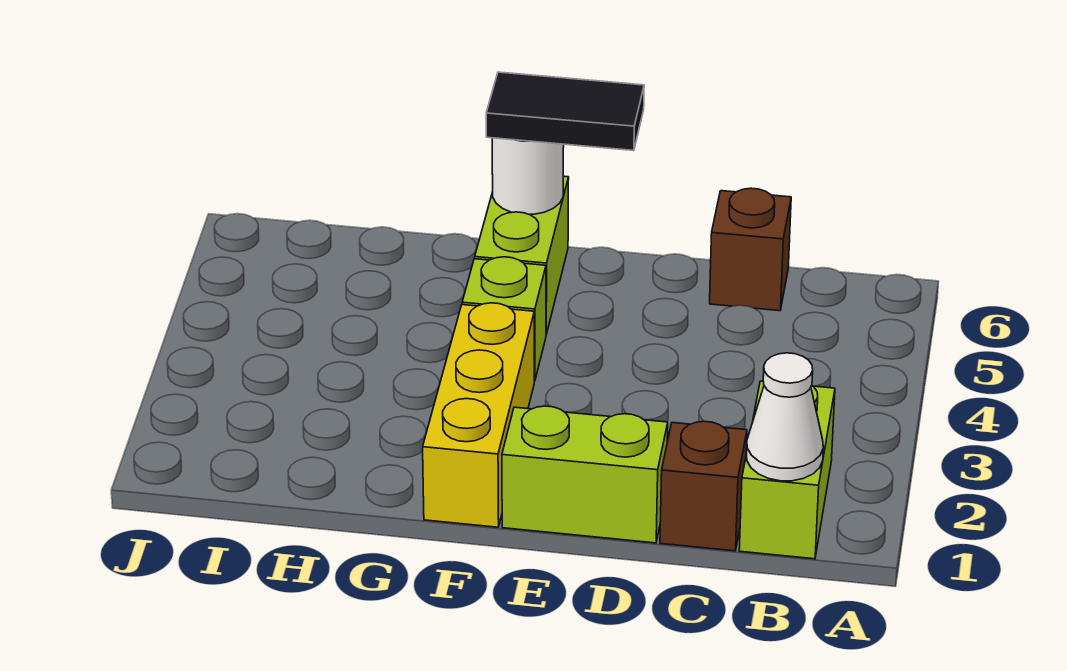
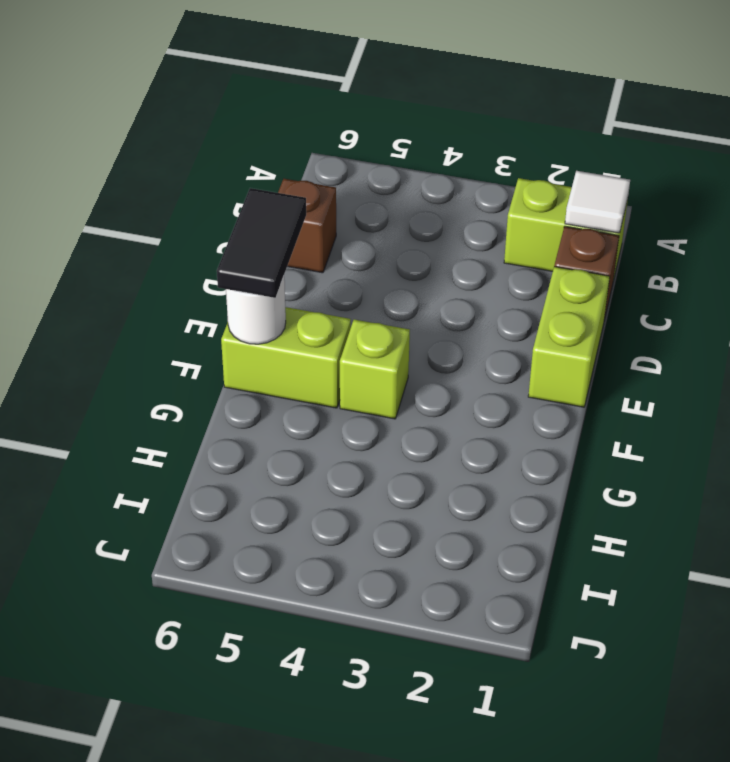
white cone B1 level 2 -> white tile B1 level 2
yellow brick F1:F3 level 1 -> none

